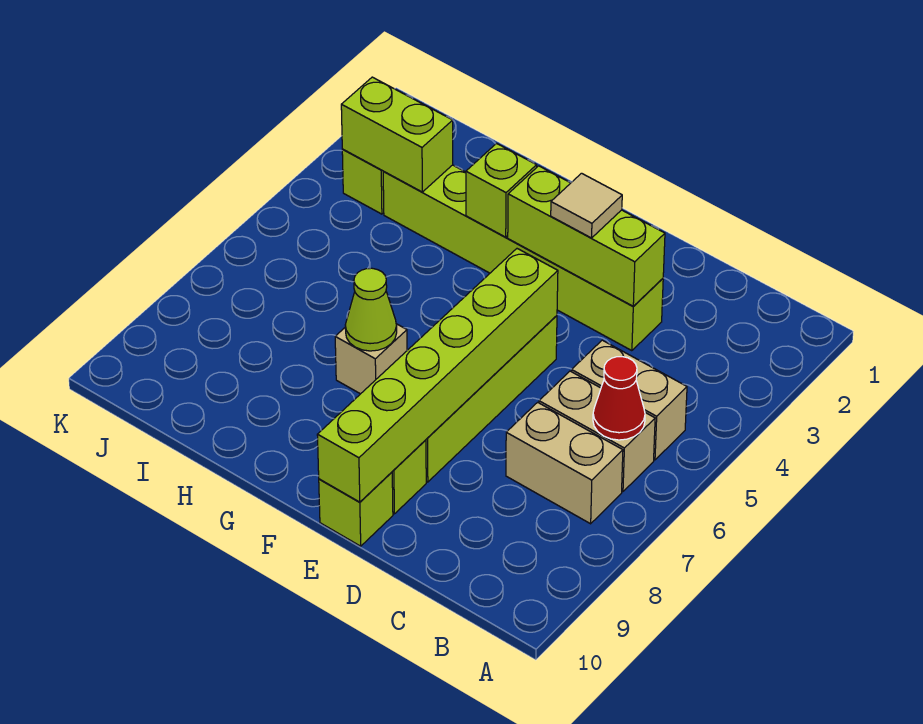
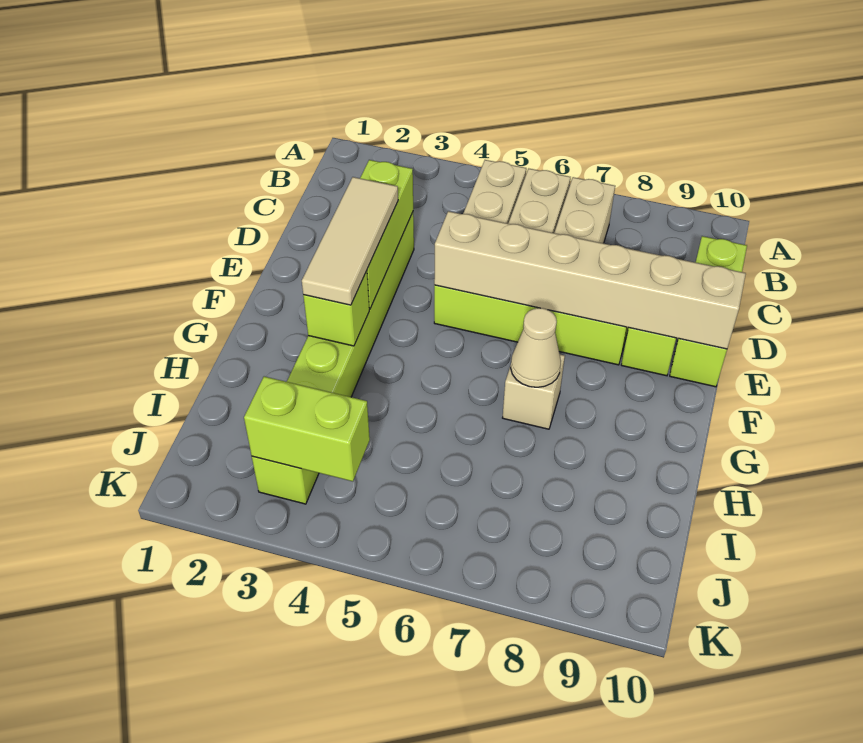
red cone B6 level 2 -> none
tan tile E3 level 3 -> tan tile E3:G3 level 3
lime brick E5:E10 level 2 -> tan brick E5:E10 level 2
lime brick E10 level 1 -> lime brick C10:E10 level 1
lime cone G7 level 2 -> tan cone G7 level 2
lime brick I3:J3 level 2 -> lime brick J3:J4 level 2

